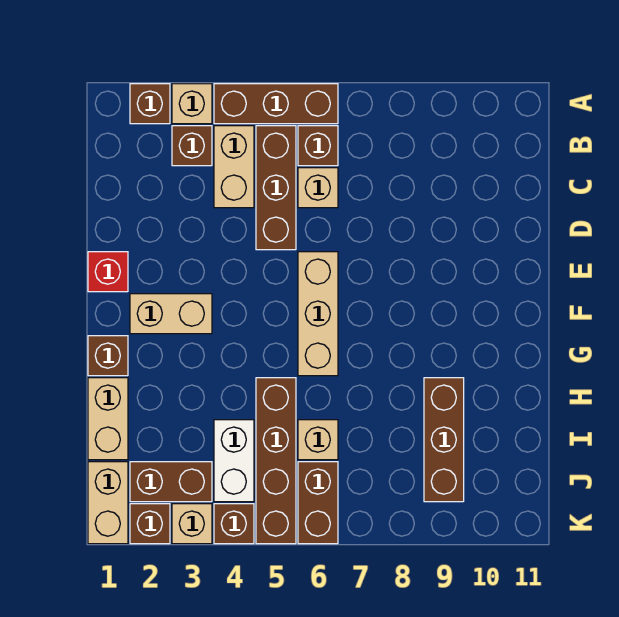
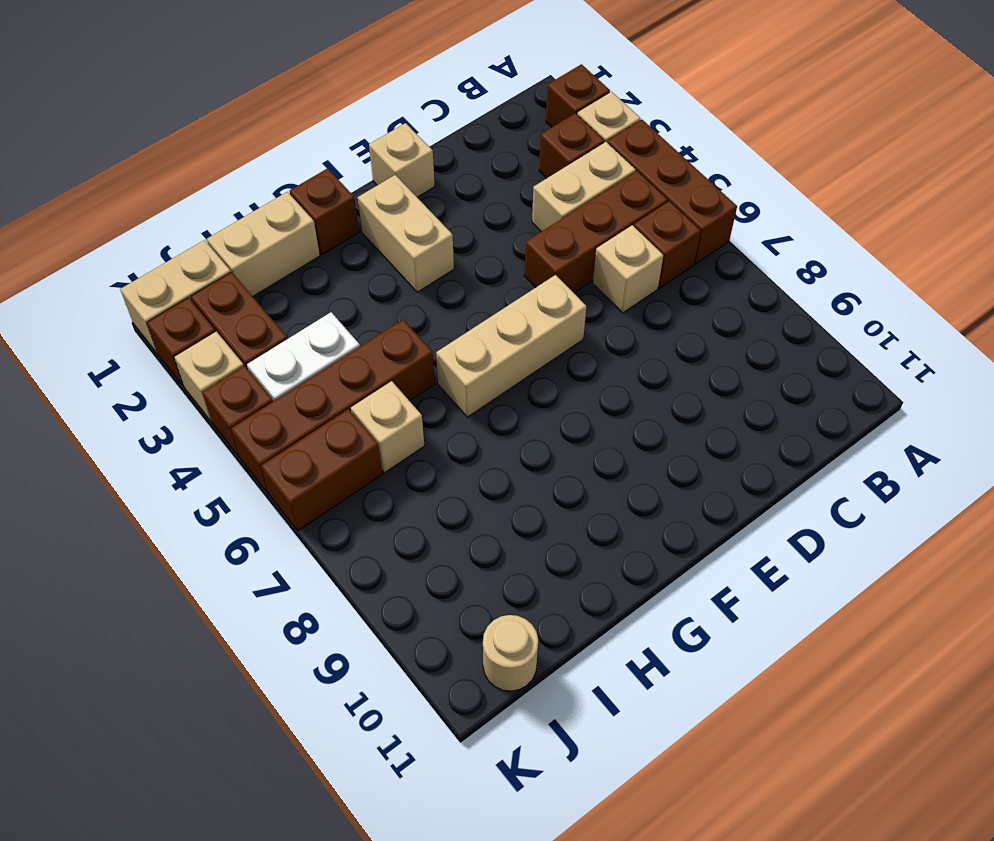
red brick E1 level 1 -> tan brick E1 level 1
brown brick H9:J9 level 1 -> none
none -> tan round brick J11 level 1

